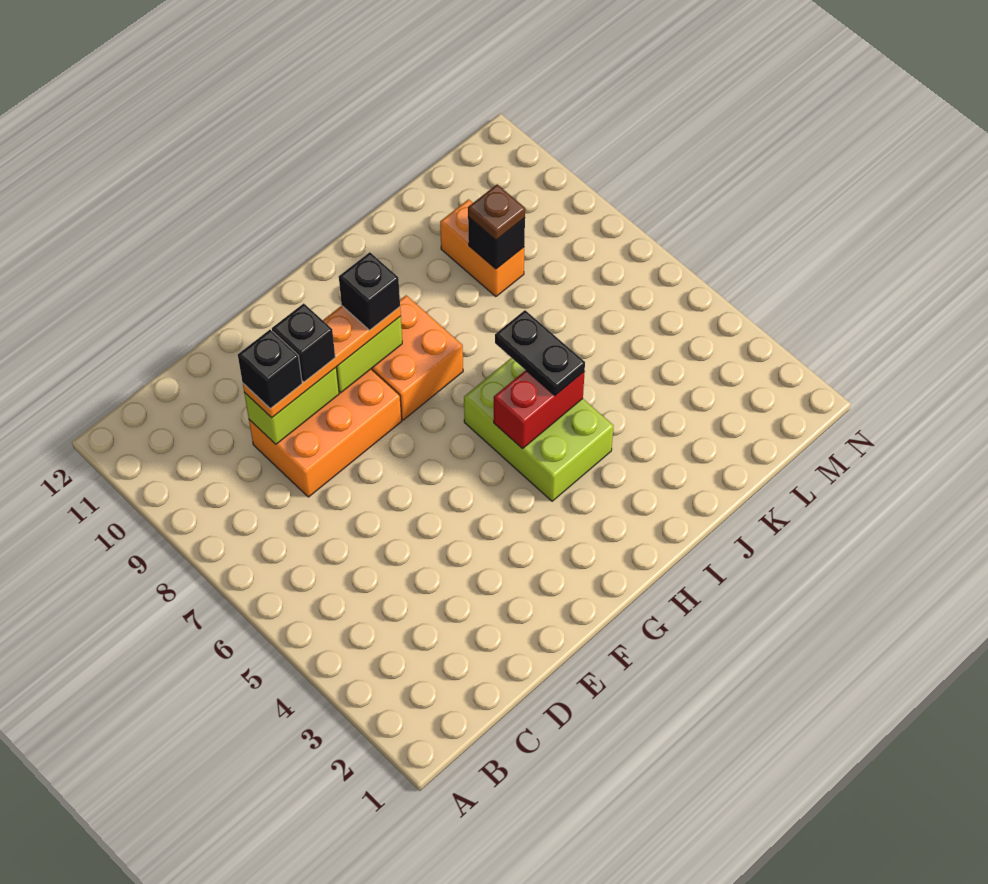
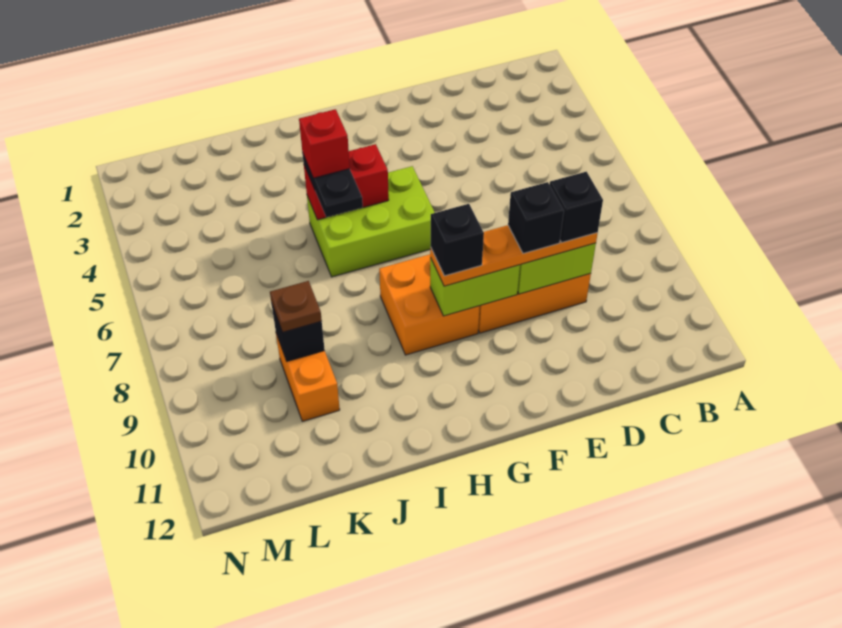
lime brick H4:I6 level 1 -> lime brick G5:I6 level 1
none -> red brick I5 level 4

